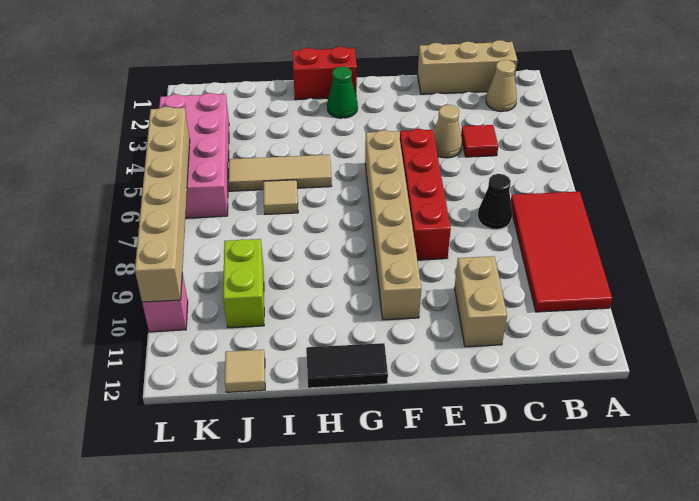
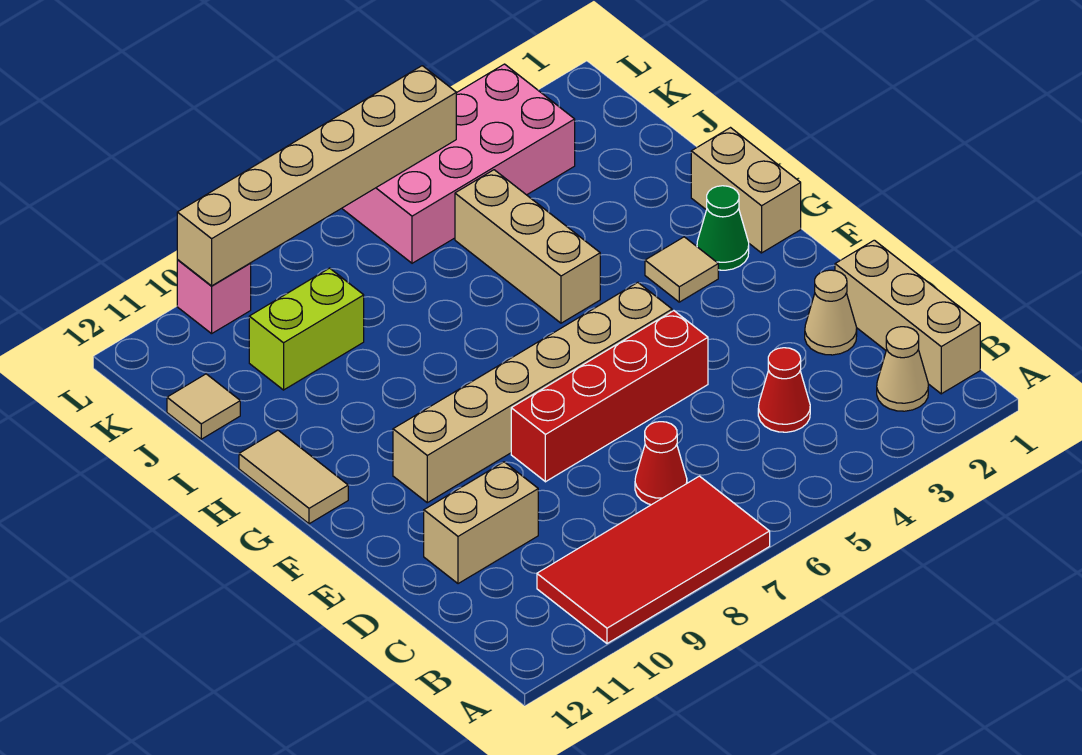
red tile C4 level 1 -> red cone C4 level 1
black cone C7 level 1 -> red cone C7 level 1
tan cone D4 level 1 -> tan cone D2 level 1
red brick G1:H1 level 1 -> tan brick G1:H1 level 1
black tile G12:H12 level 1 -> tan tile G12:H12 level 1
tan tile H5:J5 level 1 -> tan brick H5:J5 level 1
tan tile I6 level 1 -> tan tile G3 level 1

